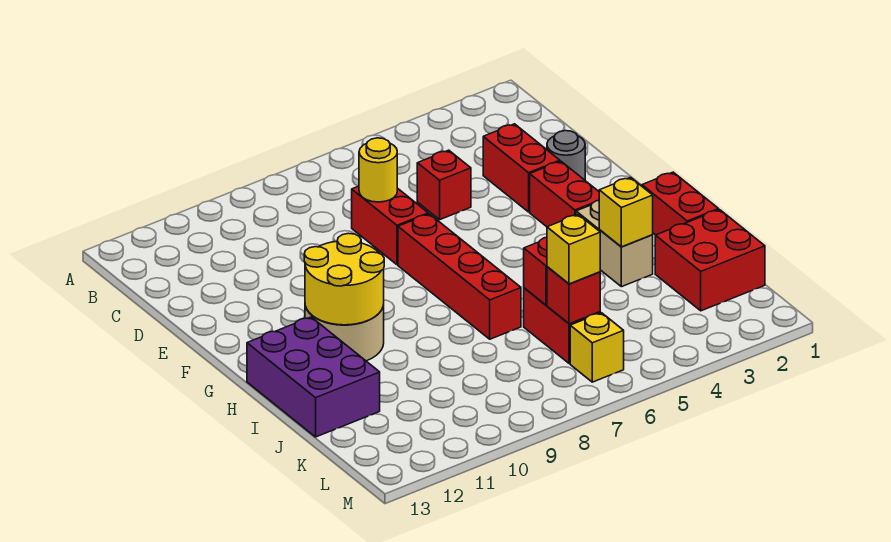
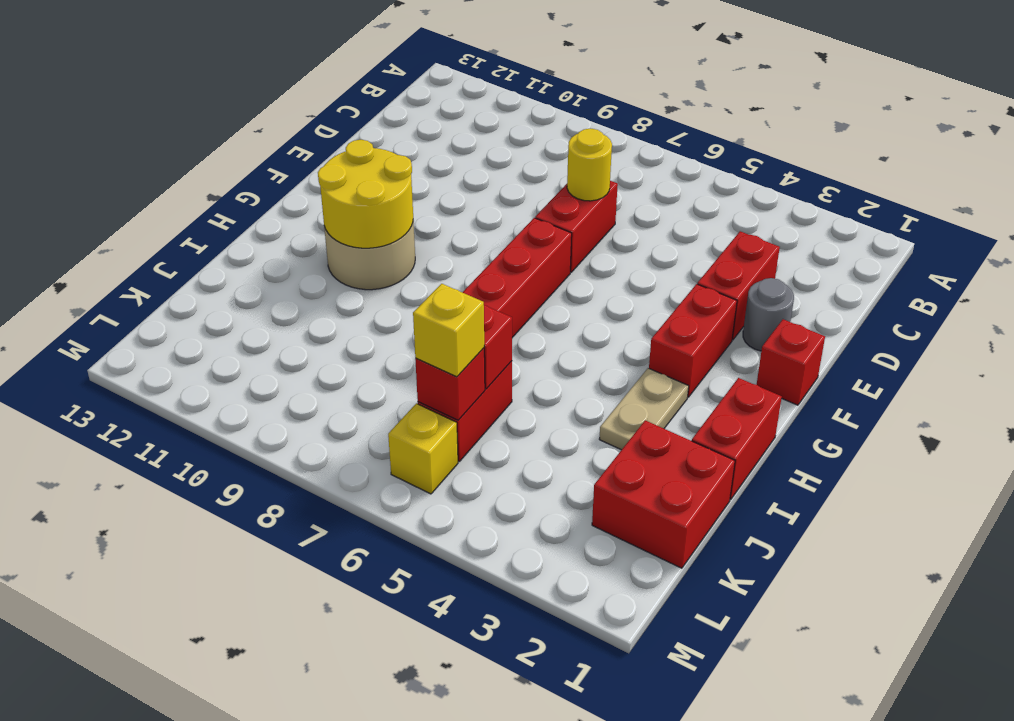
red brick D5 level 1 -> red brick F1 level 1
tan brick H3:I3 level 1 -> tan plate H3:I3 level 1
purple brick H12:J13 level 1 -> none
yellow brick I3 level 2 -> none

